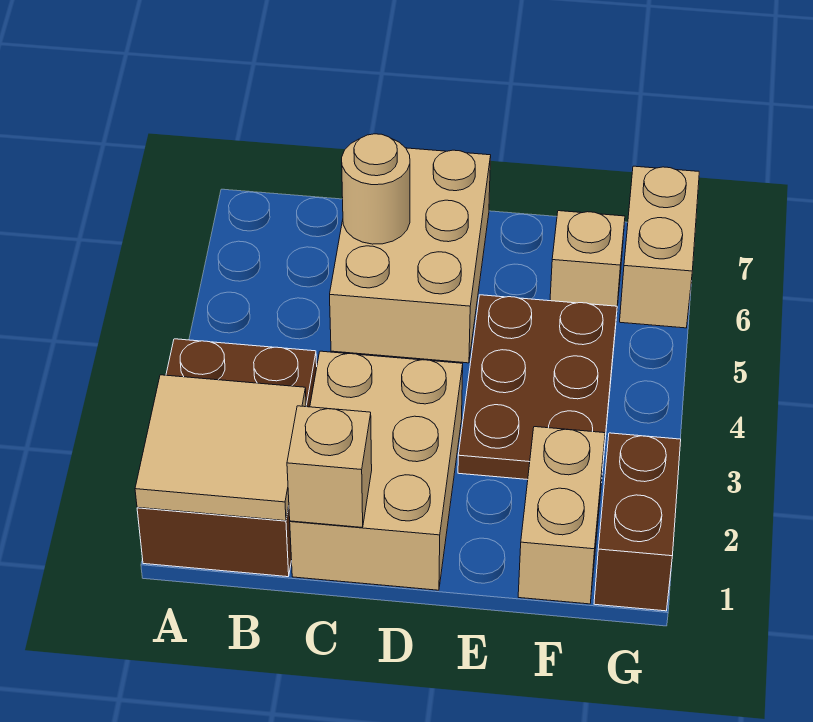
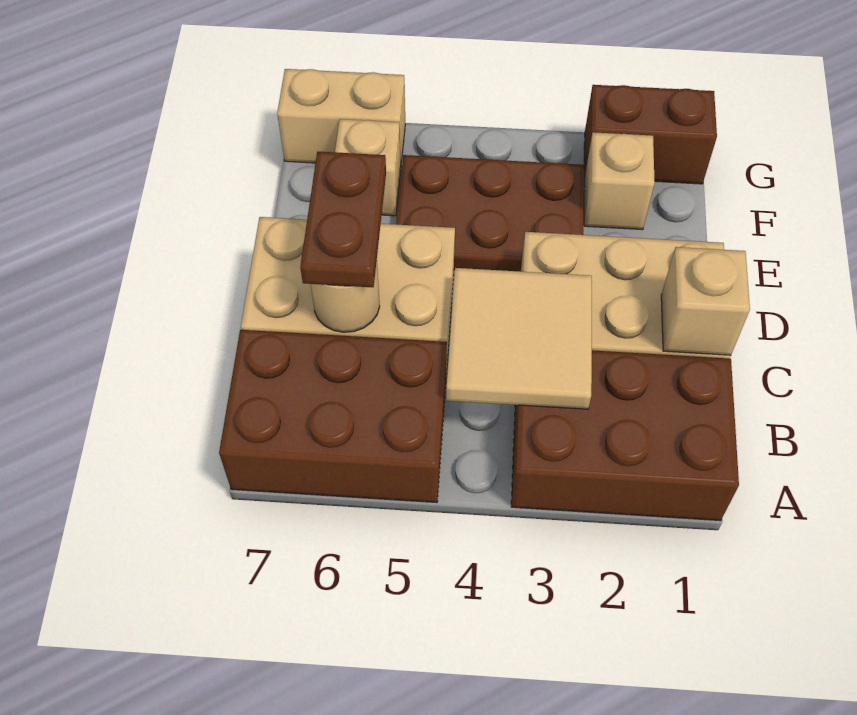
tan tile A1:B2 level 2 -> tan tile B3:C4 level 2
none -> brown brick A5:B7 level 1
none -> brown plate C6:D6 level 3
tan brick F1:F2 level 1 -> tan brick F2 level 1

